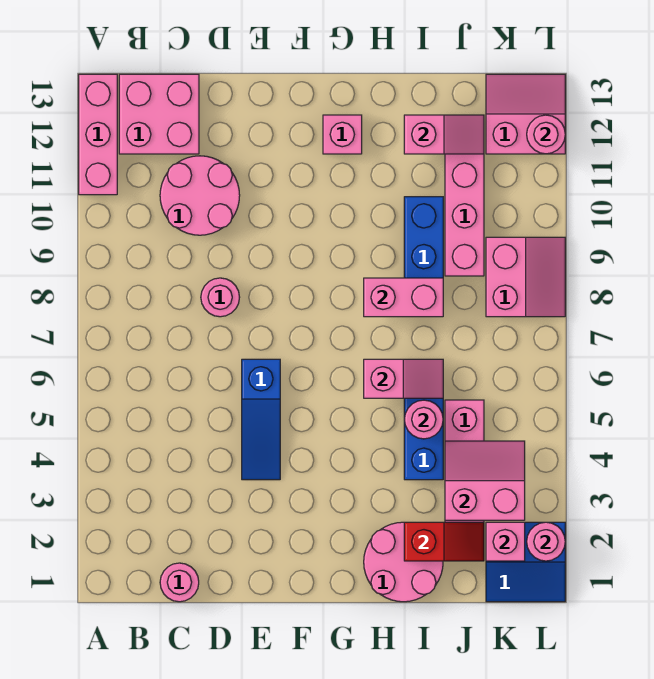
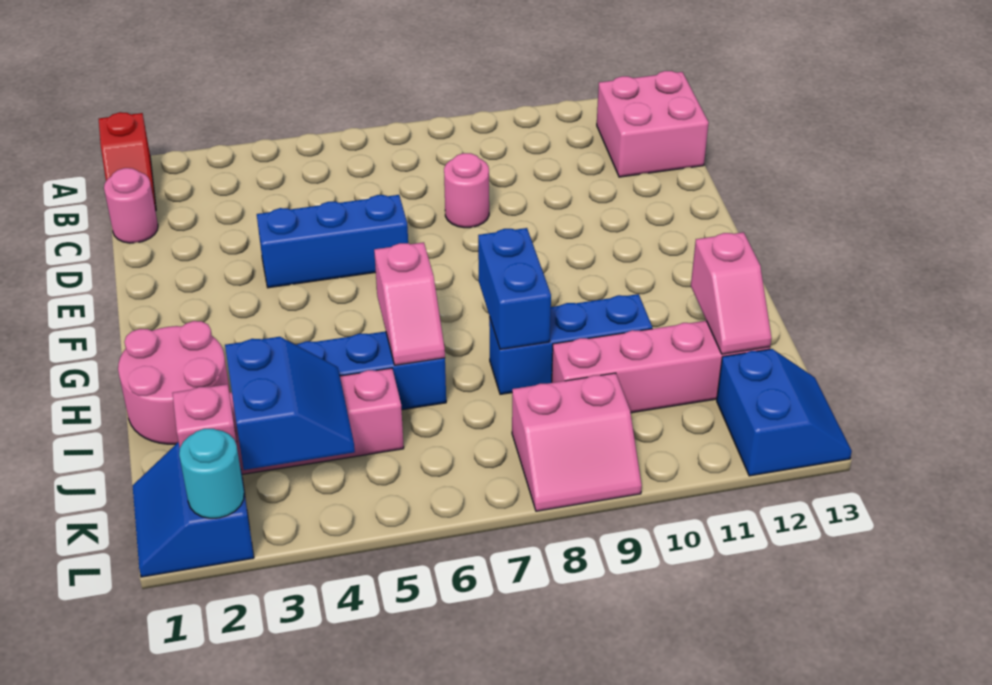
pink brick A11:A13 level 1 -> none
pink round brick C10:D11 level 1 -> none
blue slope E4:E6 level 1 top 6 -> blue brick E4:E6 level 1
pink brick G12 level 1 -> none
pink brick H8:I8 level 2 -> blue brick H8:I8 level 2
red slope I2:J2 level 2 top I -> red slope A1:B1 level 1 top A
pink round brick I5 level 2 -> none
pink slope J3:K4 level 2 top 3 -> blue slope J3:K4 level 2 top 3
pink slope K12:L13 level 1 top 12 -> blue slope K12:L13 level 1 top 12
pink round brick L2 level 2 -> cyan round brick L2 level 2
pink round brick L12 level 2 -> none

